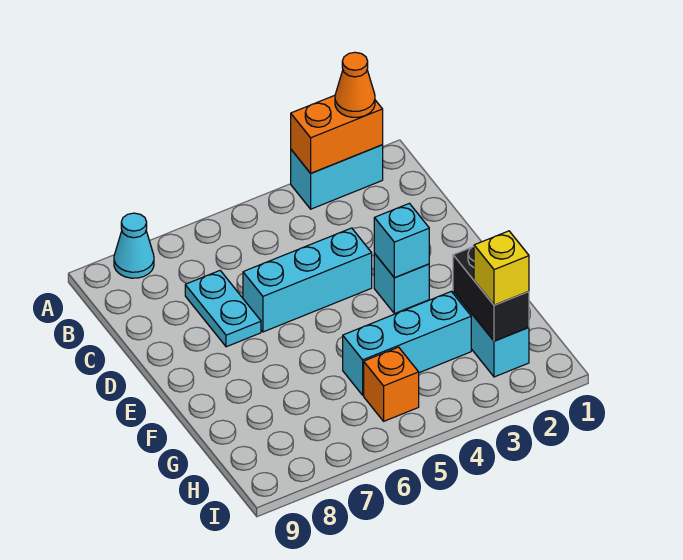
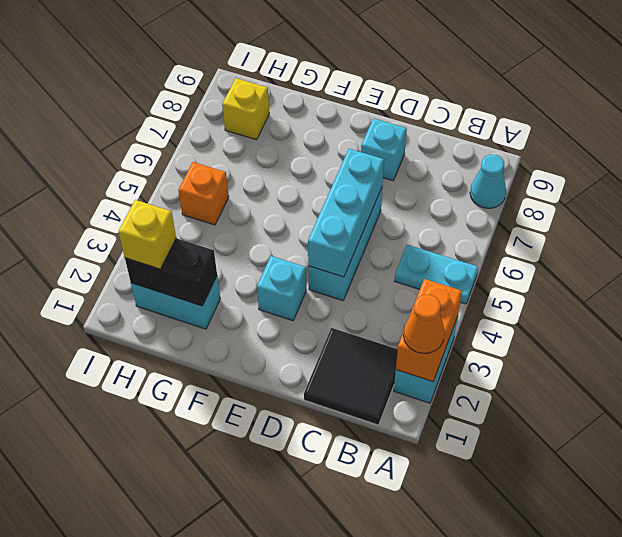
none -> black tile B1:C2 level 1
cyan plate C7:D7 level 1 -> cyan plate A5:B5 level 1
cyan brick E3 level 2 -> cyan brick D8 level 1
cyan brick G3:G5 level 1 -> cyan brick D4:D6 level 2
none -> yellow brick H8 level 1

